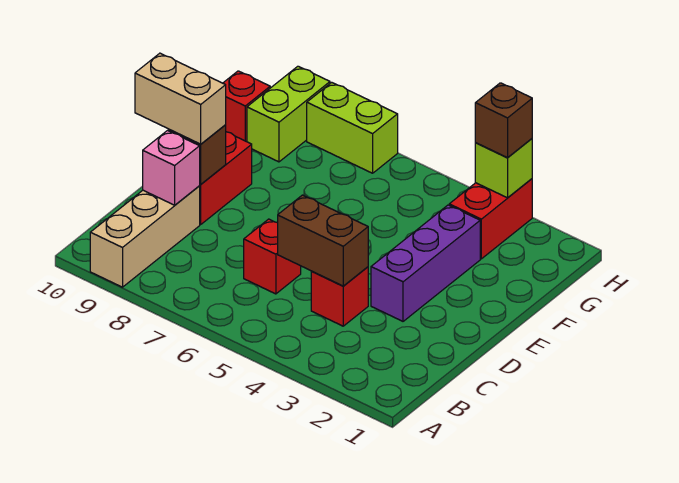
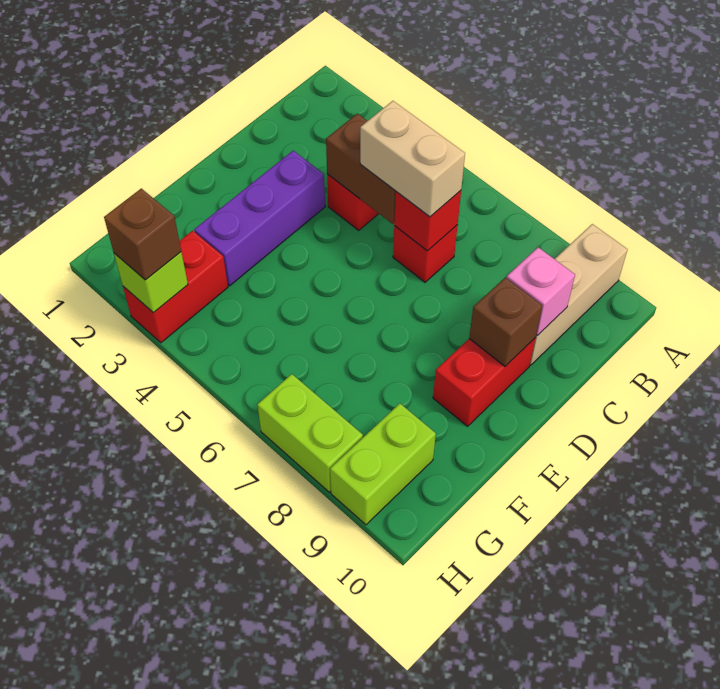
tan brick D9:D10 level 3 -> tan brick C5:C6 level 3
red brick G10 level 1 -> red brick C6 level 2

